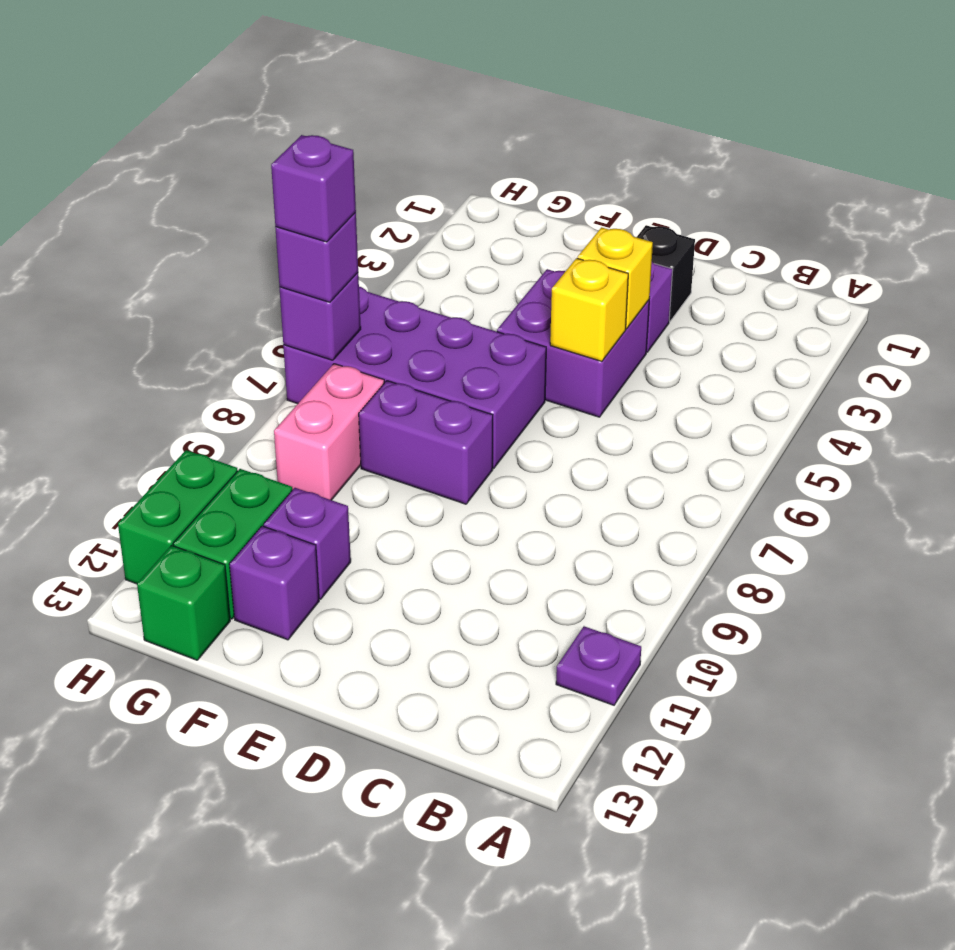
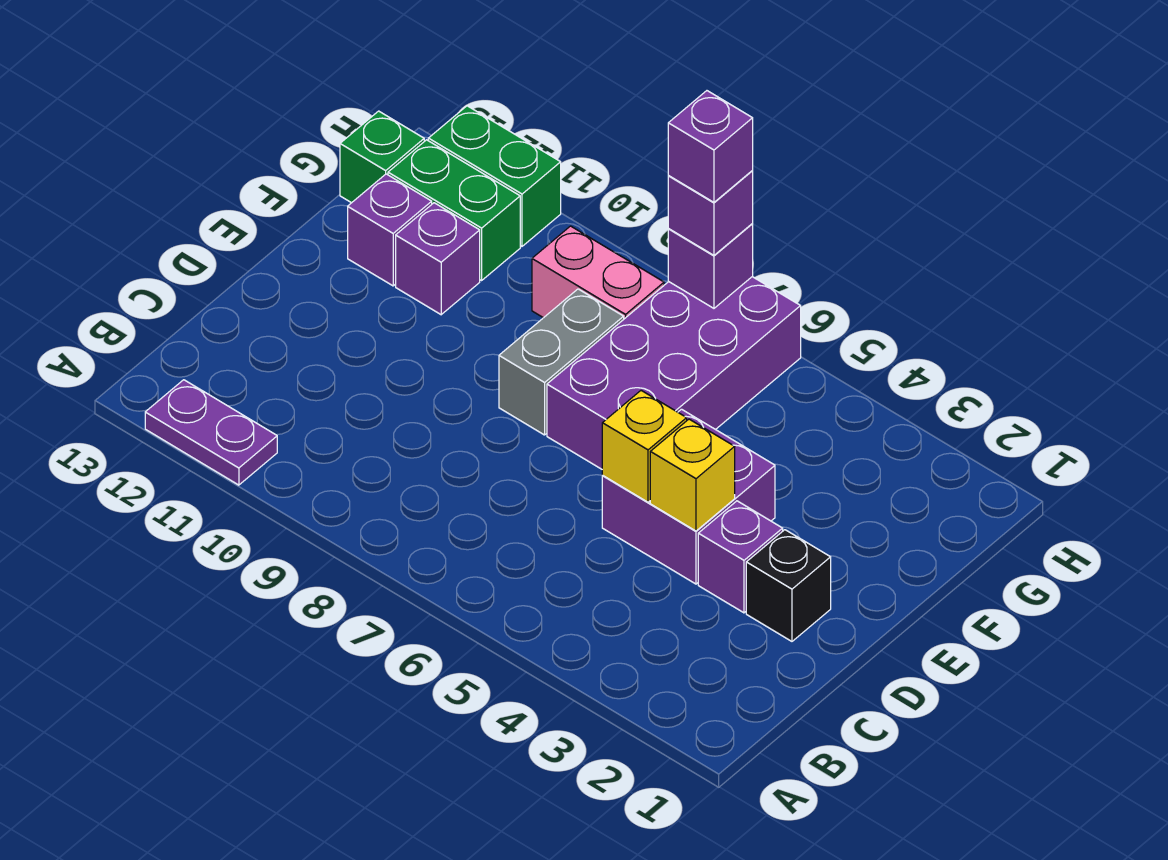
purple plate A11 level 1 -> purple plate A11:A12 level 1
purple brick E8:F8 level 1 -> grey brick E8:F8 level 1

